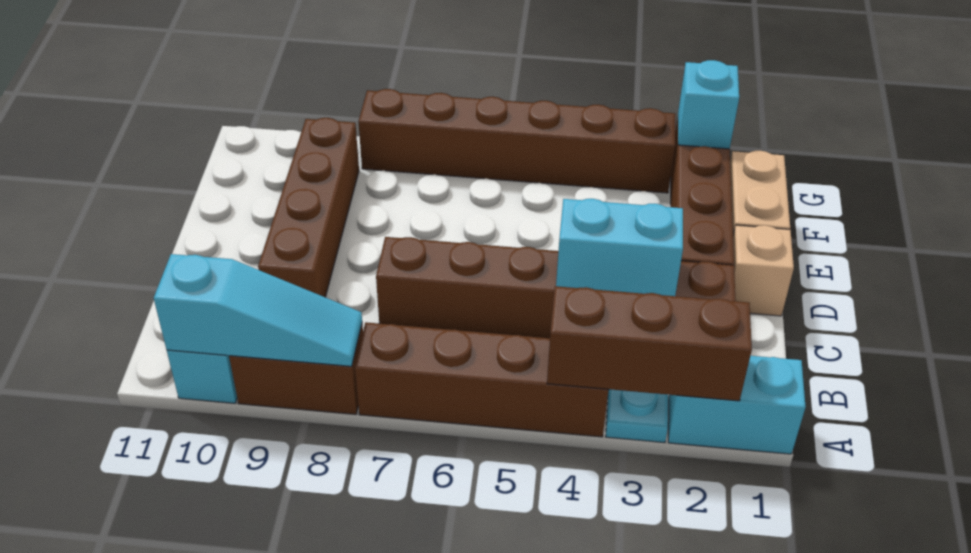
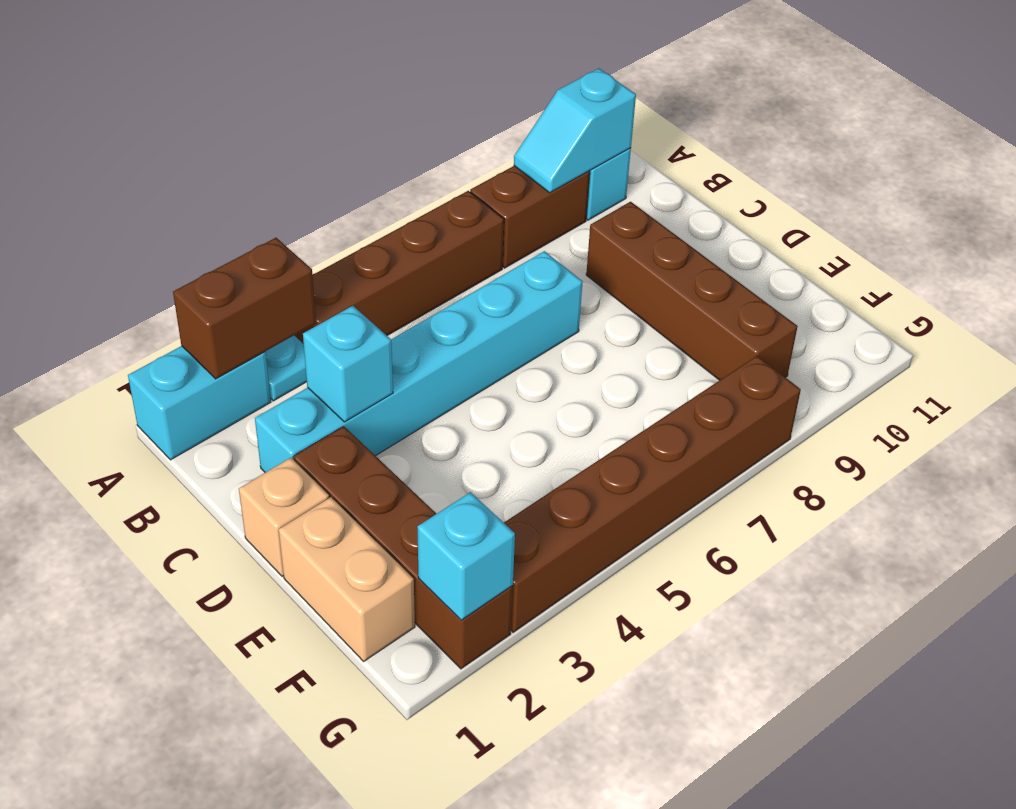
brown brick A2:A4 level 2 -> brown brick A2:A3 level 2
cyan slope A8:A10 level 2 top 10 -> cyan slope A9:A10 level 2 top 10
brown brick C2:C7 level 1 -> cyan brick C2:C7 level 1
cyan brick C3:C4 level 2 -> cyan brick C3 level 2

